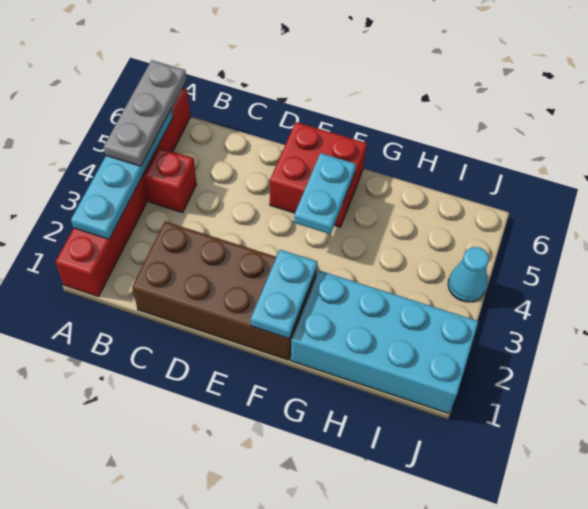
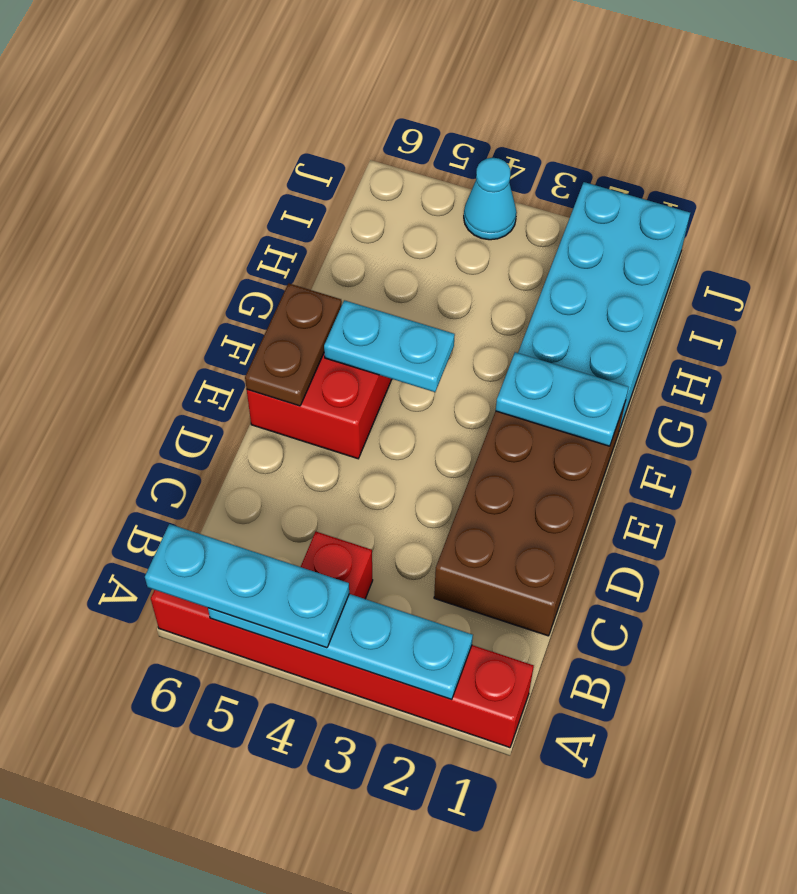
grey plate A4:A6 level 3 -> cyan plate A4:A6 level 3
none -> brown plate E6:F6 level 2

